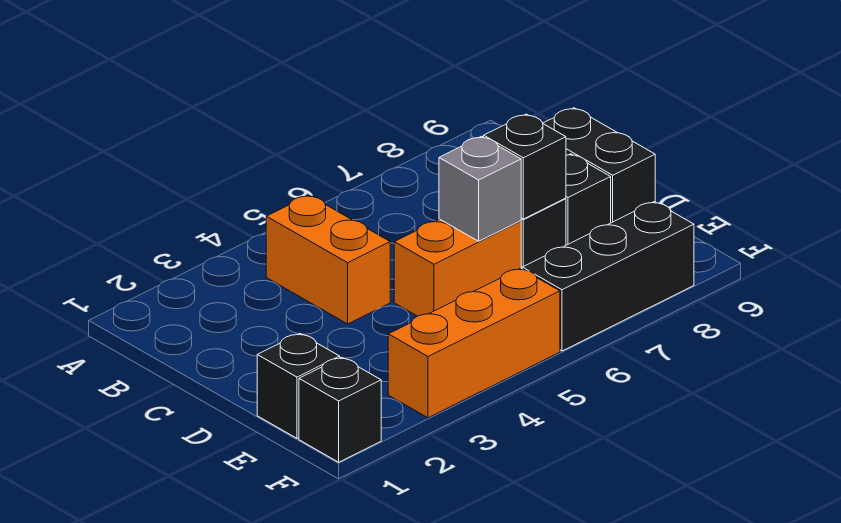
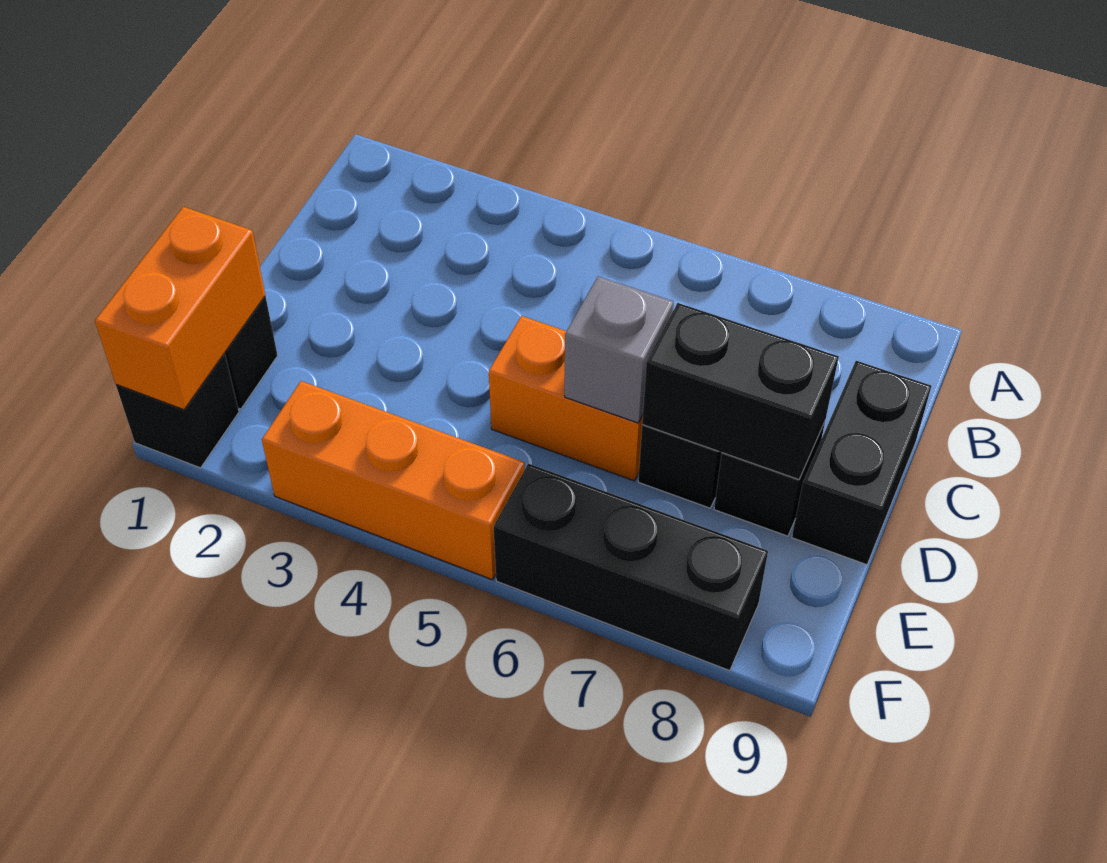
orange brick B4:C4 level 1 -> orange brick E1:F1 level 2
black brick D7 level 2 -> black brick D7:D8 level 2

